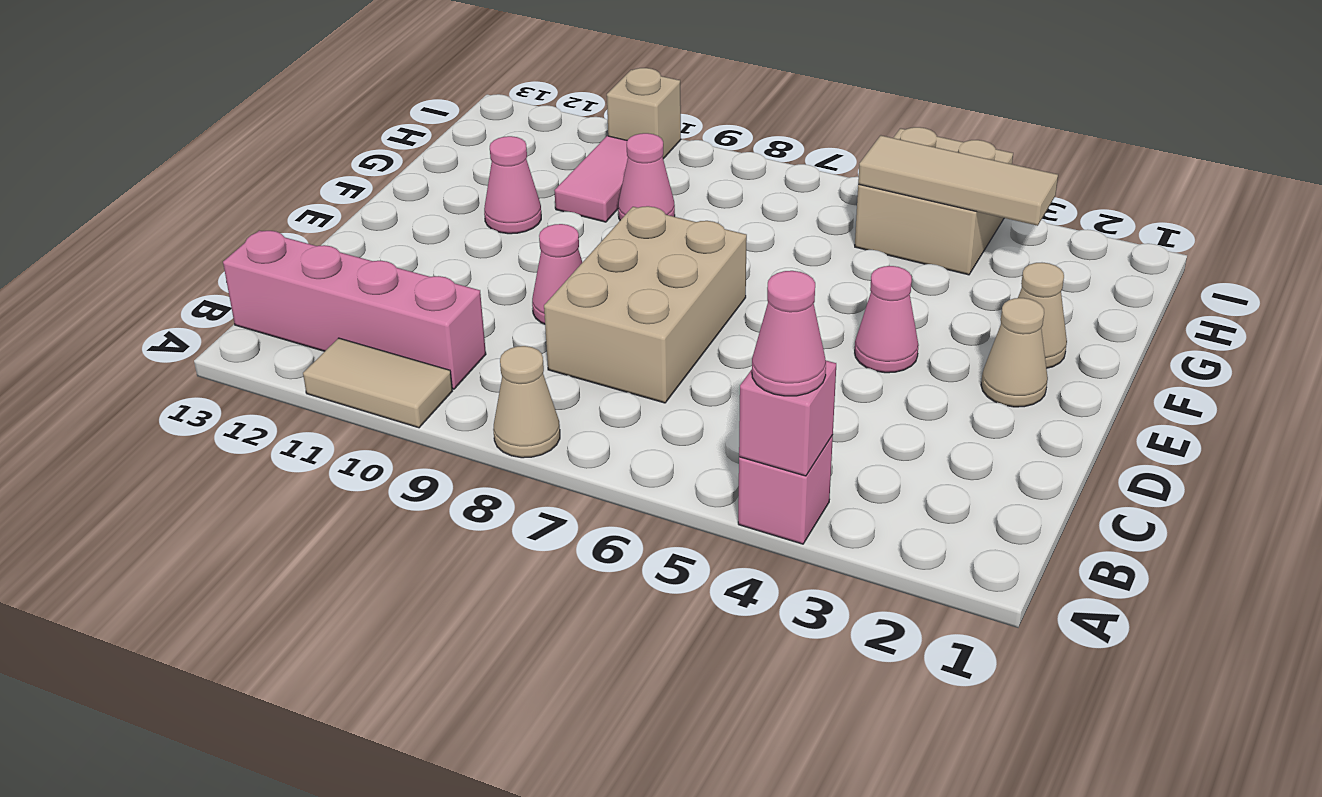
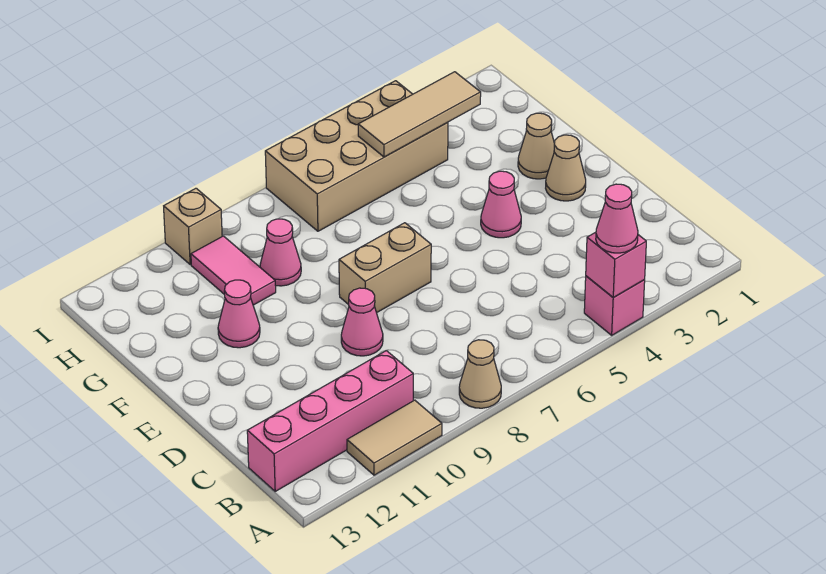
tan brick C7:E8 level 1 -> tan brick E7:E8 level 1
tan brick H4:I5 level 1 -> tan brick H4:I7 level 1

